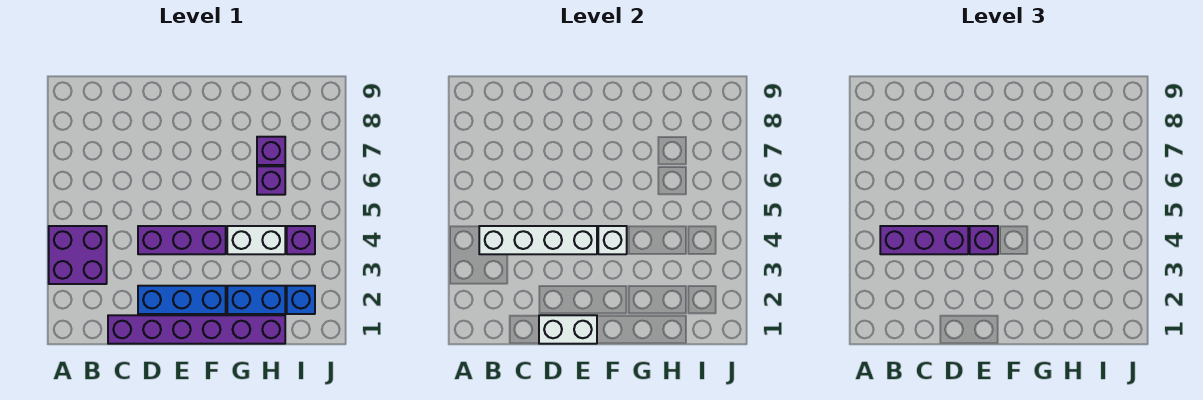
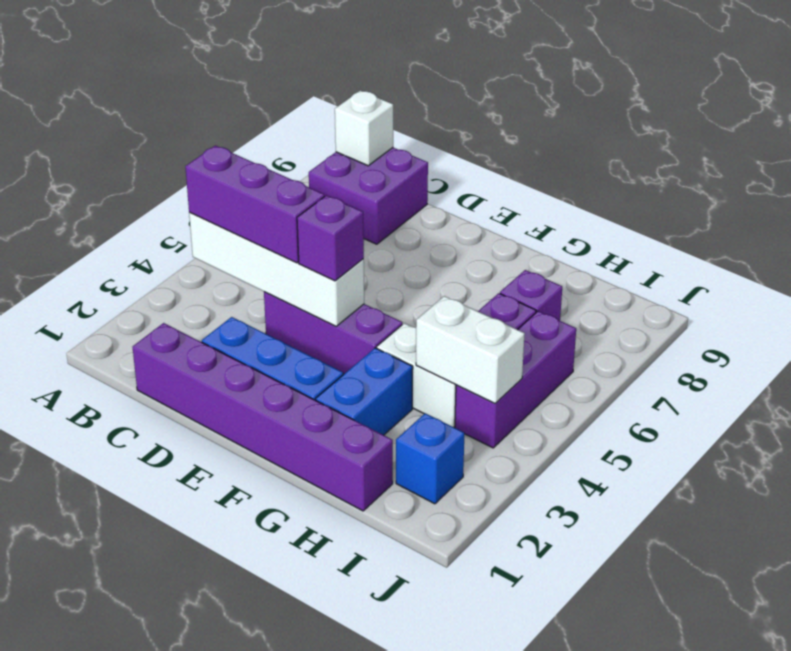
purple brick A3:B4 level 1 -> purple brick B8:C9 level 1
white brick D1:E1 level 2 -> white brick H4:I4 level 2
white brick F4 level 2 -> white brick B9 level 2
blue brick G2:H2 level 1 -> blue brick G2:G3 level 1
purple brick I4 level 1 -> purple brick I4:I6 level 1

